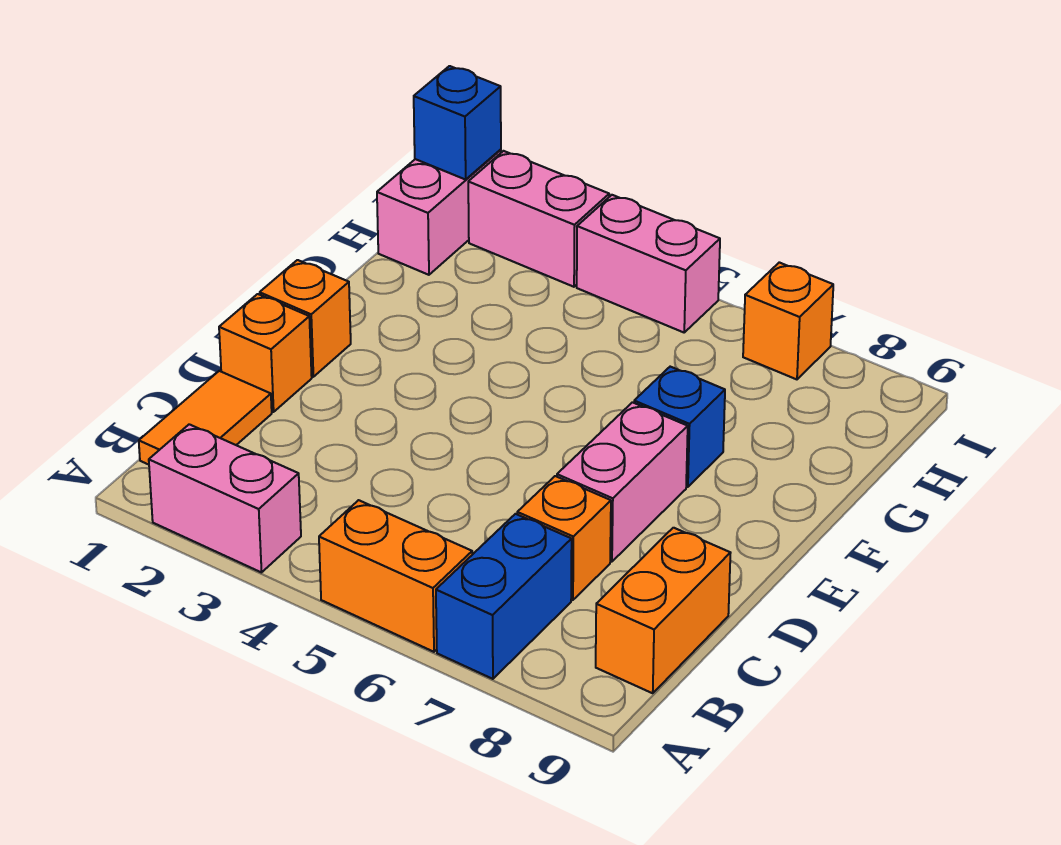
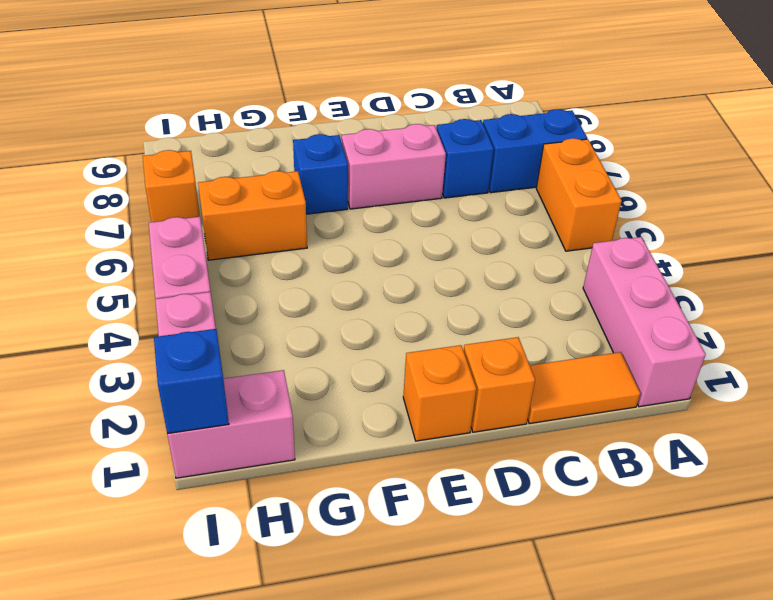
pink brick A2:A3 level 1 -> pink brick A1:A3 level 1
orange brick B9:C9 level 1 -> orange brick G6:H6 level 1
orange brick C7 level 1 -> blue brick C7 level 1

